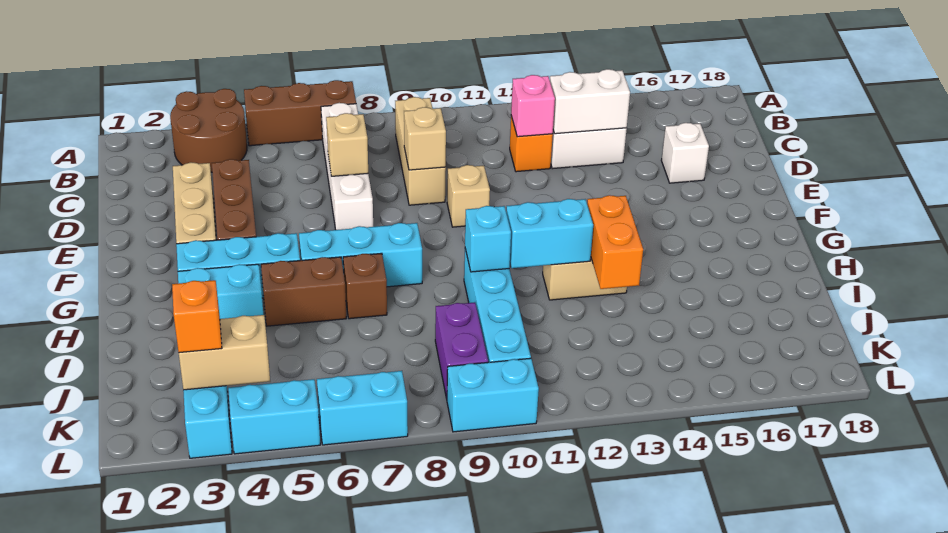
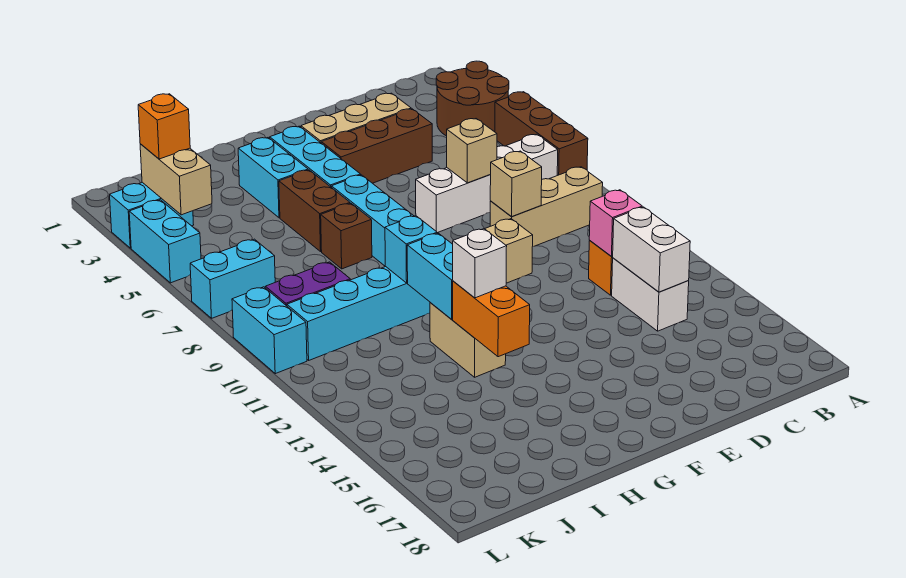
white brick D16 level 1 -> white brick H13 level 3
orange brick H13:I13 level 2 -> orange brick H13:H14 level 2
cyan brick L6:L7 level 1 -> cyan brick K7:L7 level 1

